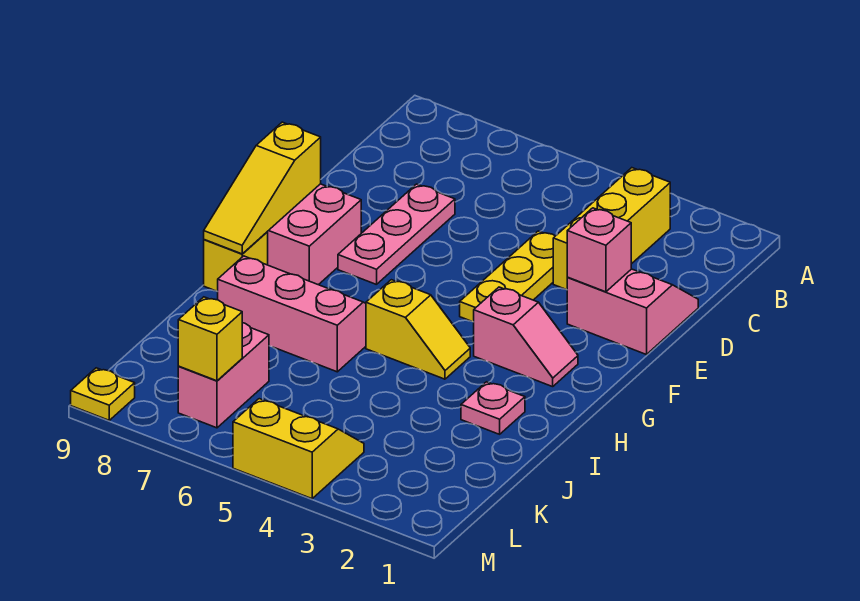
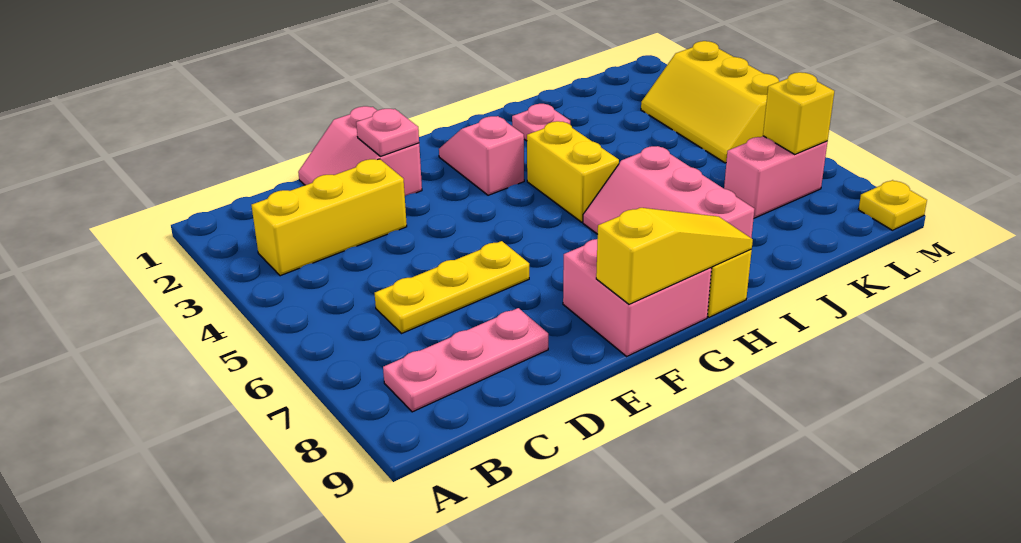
yellow plate D4:F4 level 1 -> yellow plate C6:E6 level 1
pink plate D7:F7 level 1 -> pink plate B8:D8 level 1
pink brick E2 level 2 -> pink plate E2 level 2
yellow slope H4:H5 level 1 top 5 -> yellow brick H4:H5 level 1
yellow slope L4:M5 level 1 top M -> yellow slope L3:M5 level 1 top M

